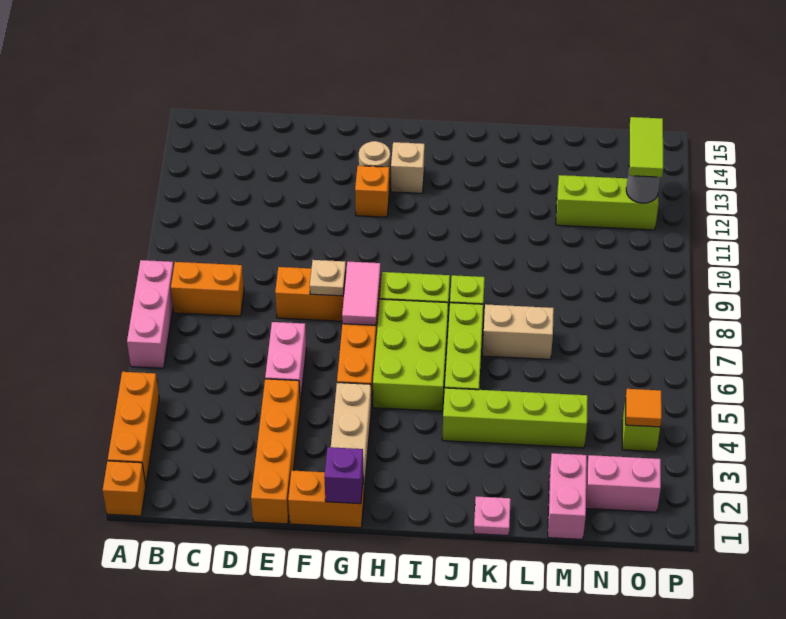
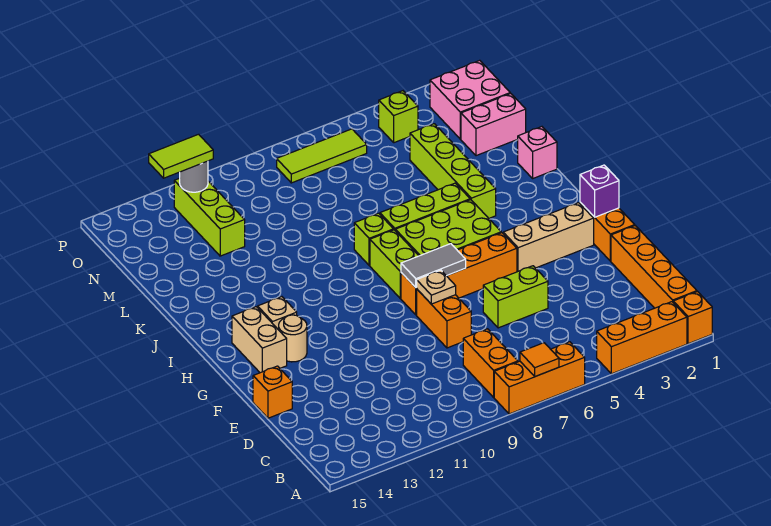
pink brick A6:A8 level 1 -> orange brick A6:A8 level 1
orange brick E1:E4 level 1 -> orange brick B1:E1 level 1
pink brick E5:E6 level 1 -> lime brick E5:E6 level 1
pink tile G7:G8 level 2 -> grey tile G7:G8 level 2
orange brick G12 level 1 -> orange brick E15 level 1
pink plate K1 level 1 -> pink brick K1 level 1
tan brick K7:L7 level 1 -> tan brick G14:H14 level 1
pink brick N2:O2 level 1 -> pink brick N1:O2 level 1
orange tile O4 level 2 -> orange tile A7 level 2
none -> lime tile O6:O8 level 1

